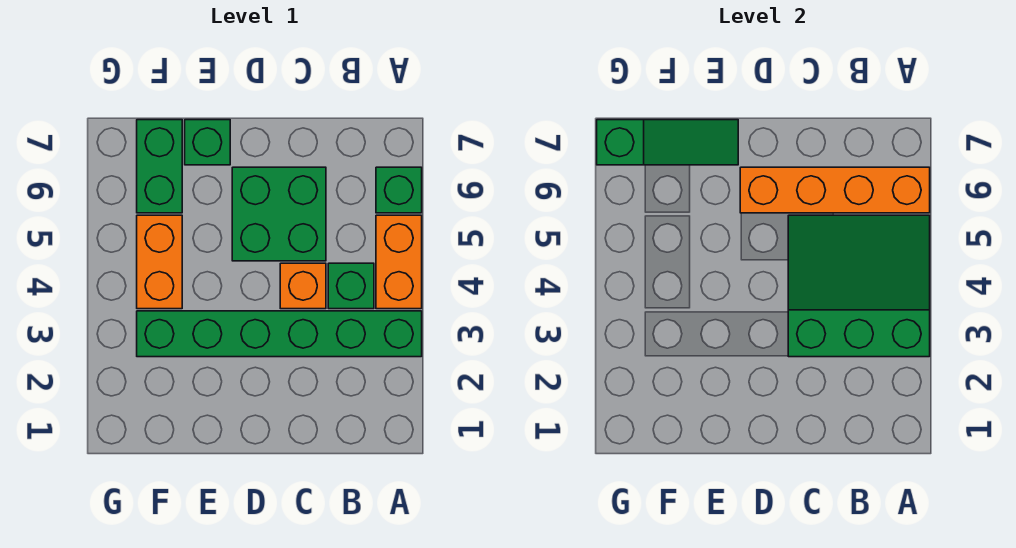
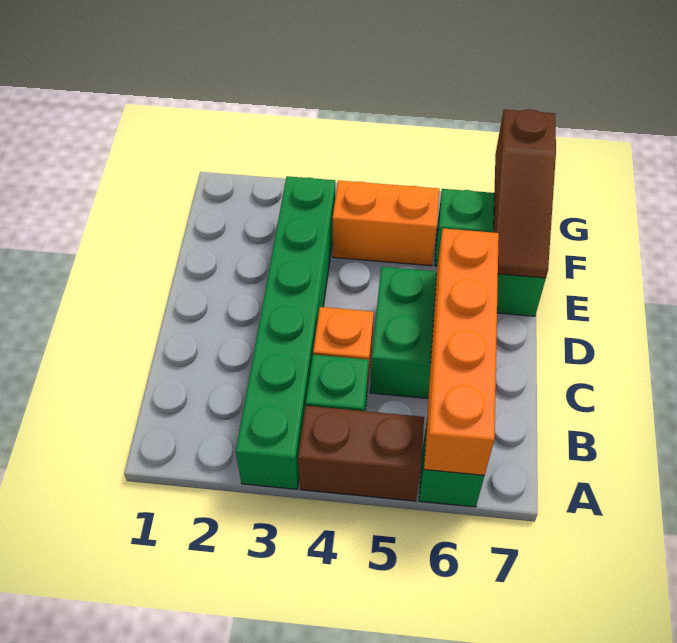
green slope A3:C5 level 2 top 3 -> none
orange brick A4:A5 level 1 -> brown brick A4:A5 level 1
green slope E7:G7 level 2 top G -> brown slope E7:G7 level 2 top G

